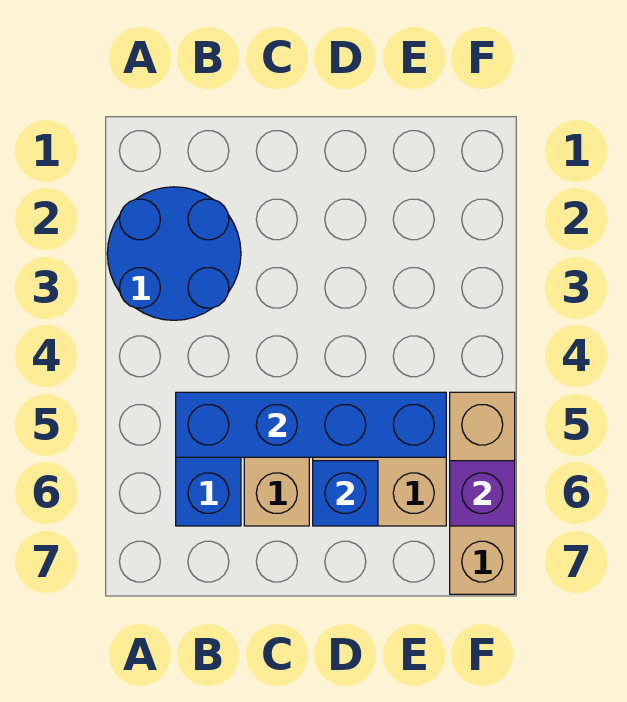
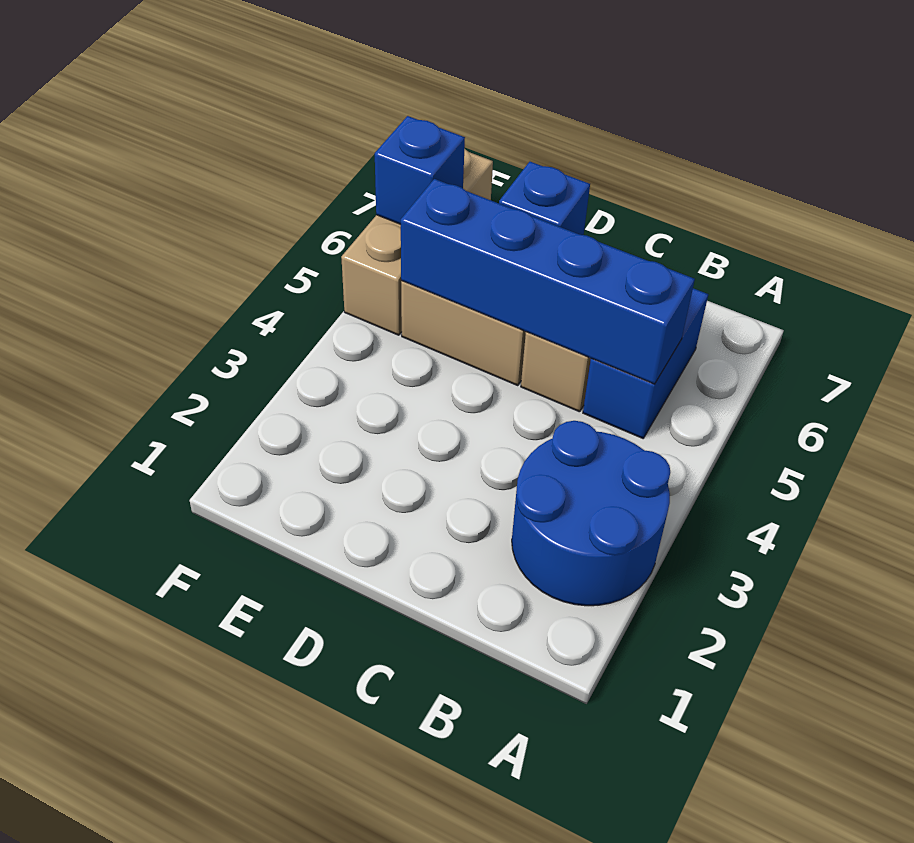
purple brick F6 level 2 -> blue brick F6 level 2

